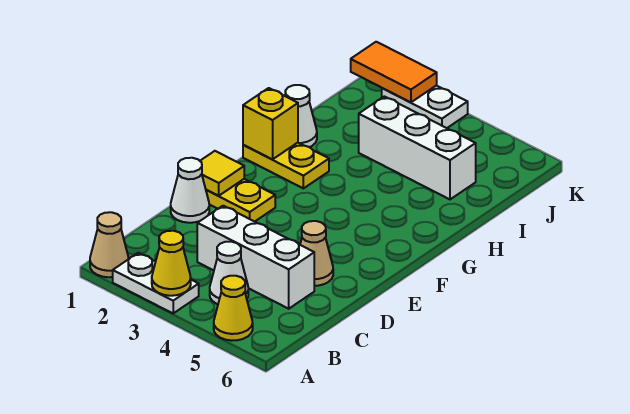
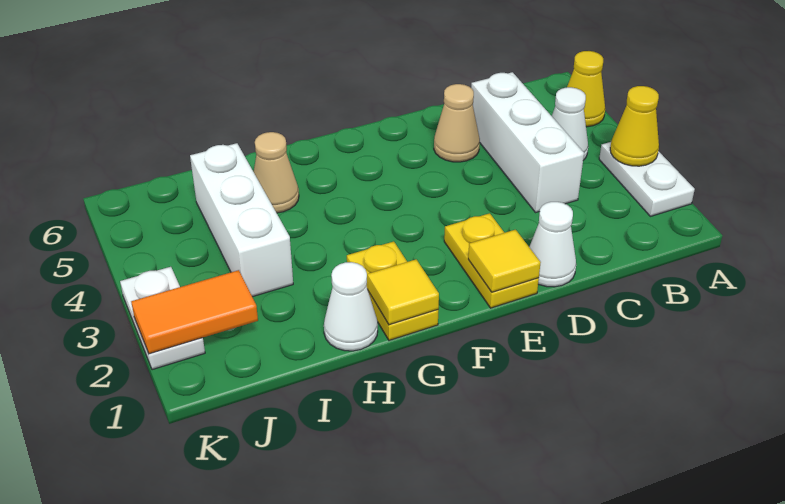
tan cone A1 level 1 -> tan cone H5 level 1
yellow brick G1 level 2 -> yellow tile G1 level 2
orange tile K1:K2 level 2 -> orange tile J2:K2 level 2

